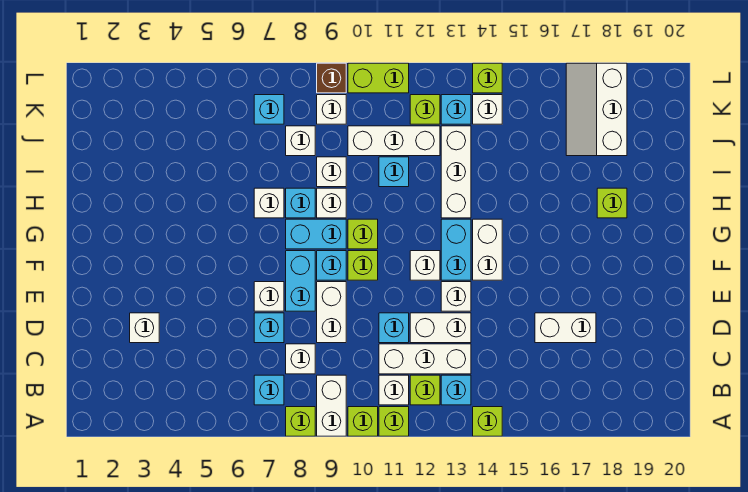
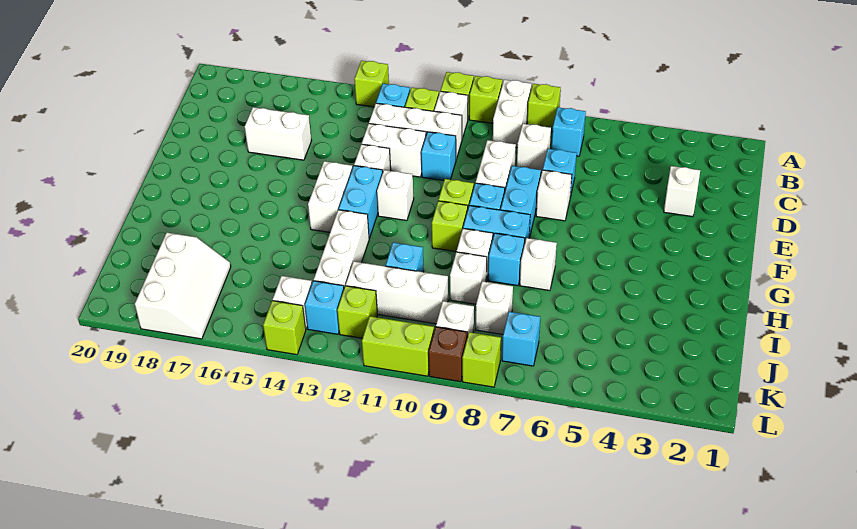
lime brick H18 level 1 -> lime brick L8 level 1

